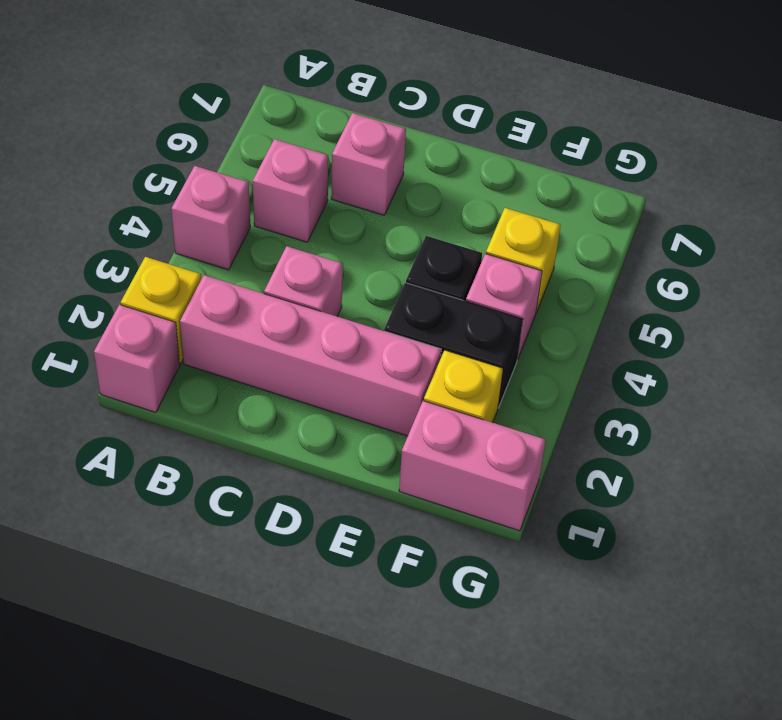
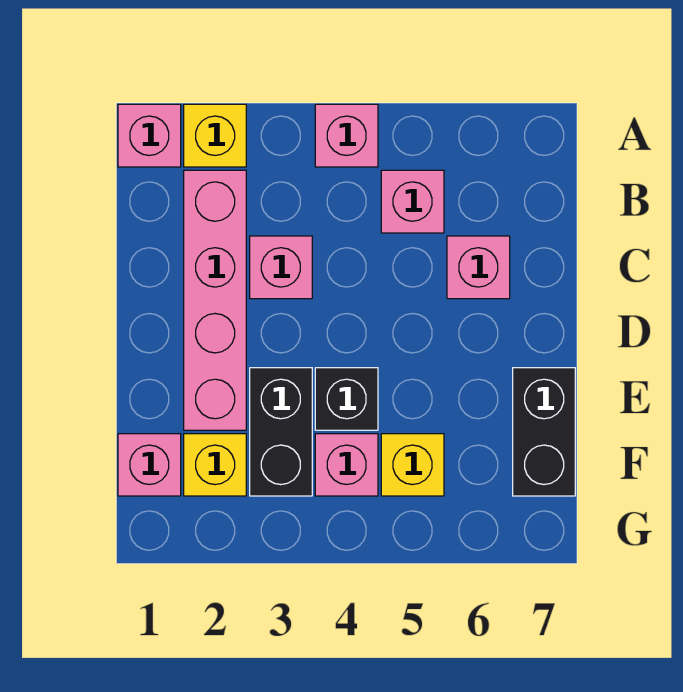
none -> black brick E7:F7 level 1
pink brick F1:G1 level 1 -> pink brick F1 level 1

